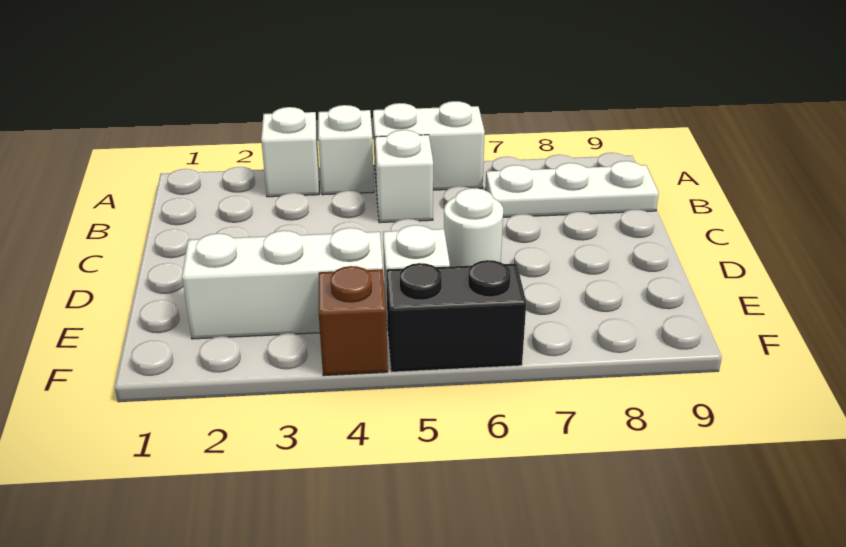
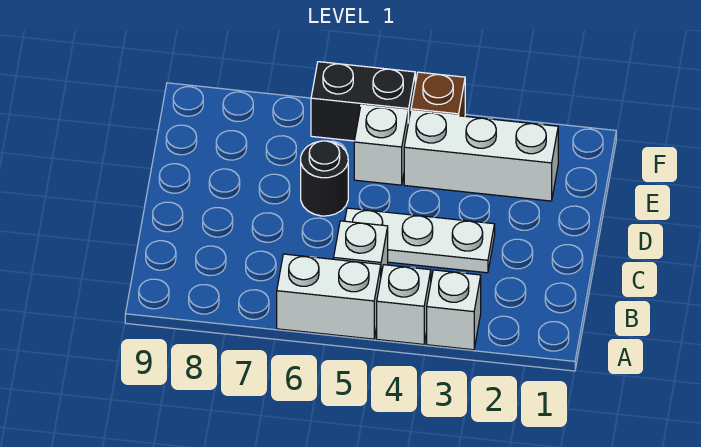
white plate B7:B9 level 1 -> white plate C3:C5 level 1
white round brick D6 level 1 -> black round brick D6 level 1

